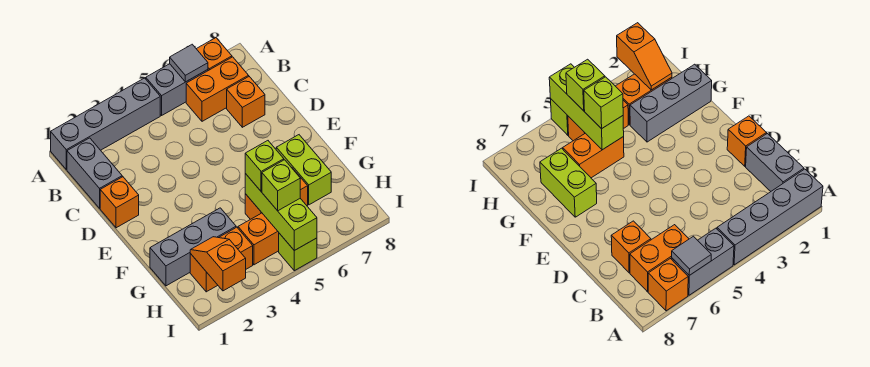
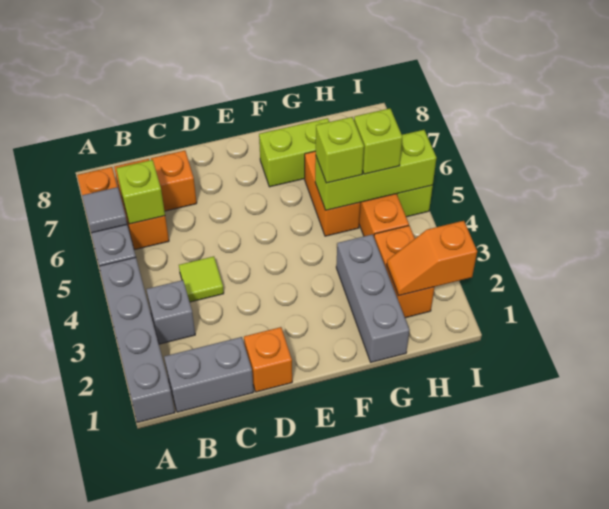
none -> grey brick B3 level 1
none -> lime brick B6 level 2
none -> lime tile C4 level 1

